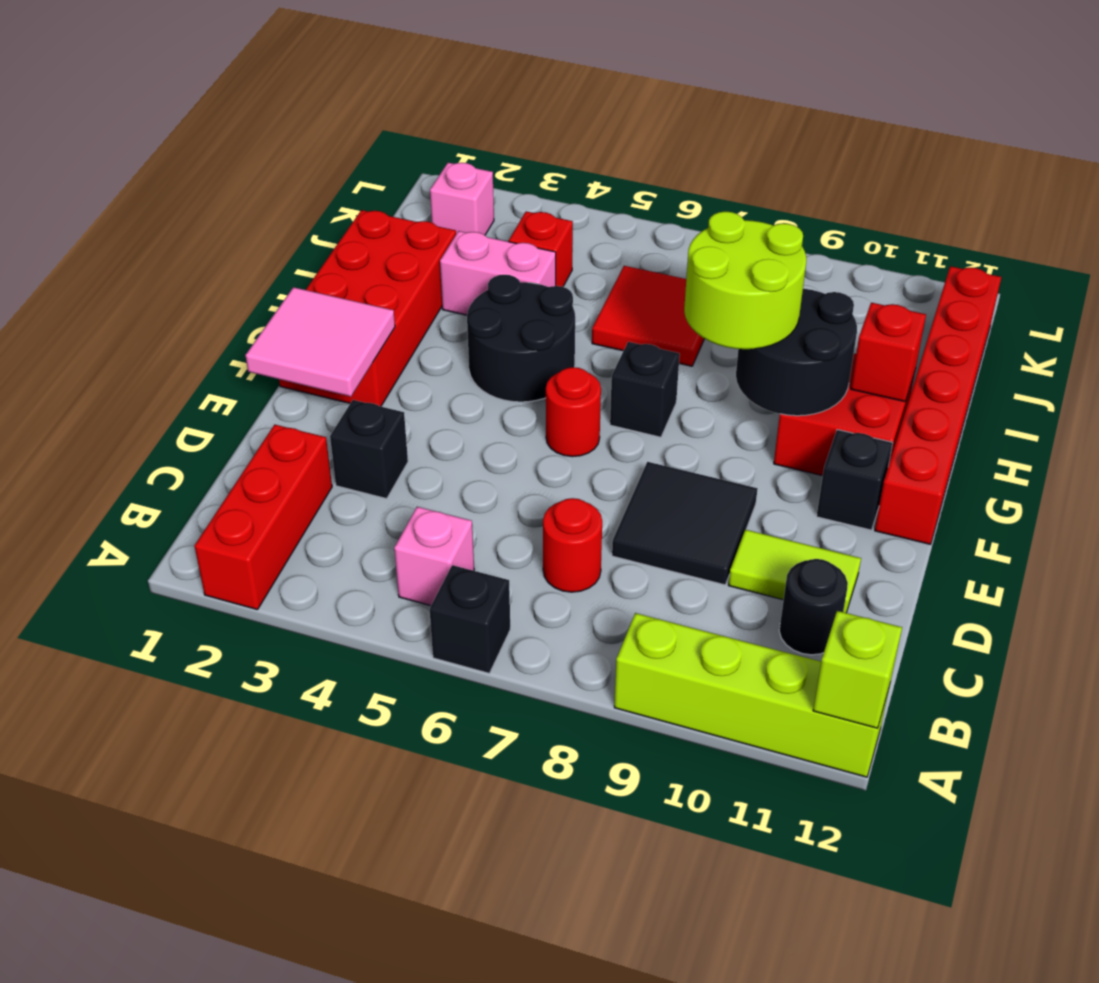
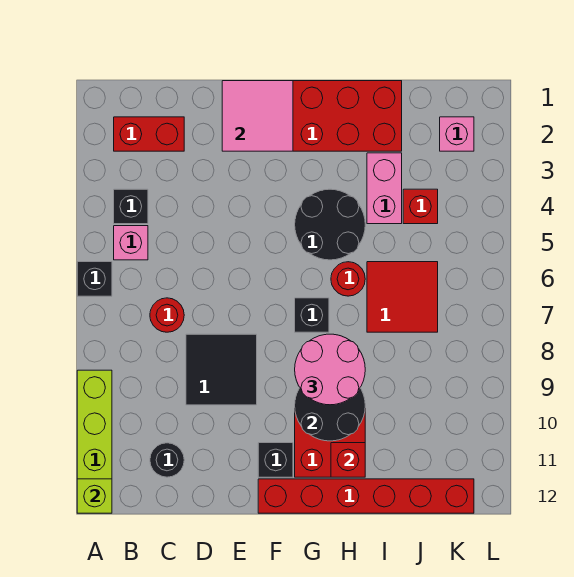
red brick A2:C2 level 1 -> red brick B2:C2 level 1
black brick D3 level 1 -> black brick B4 level 1
lime tile D10:D11 level 1 -> none
red round brick F6 level 1 -> red round brick H6 level 1
lime round brick G8:H9 level 3 -> pink round brick G8:H9 level 3

